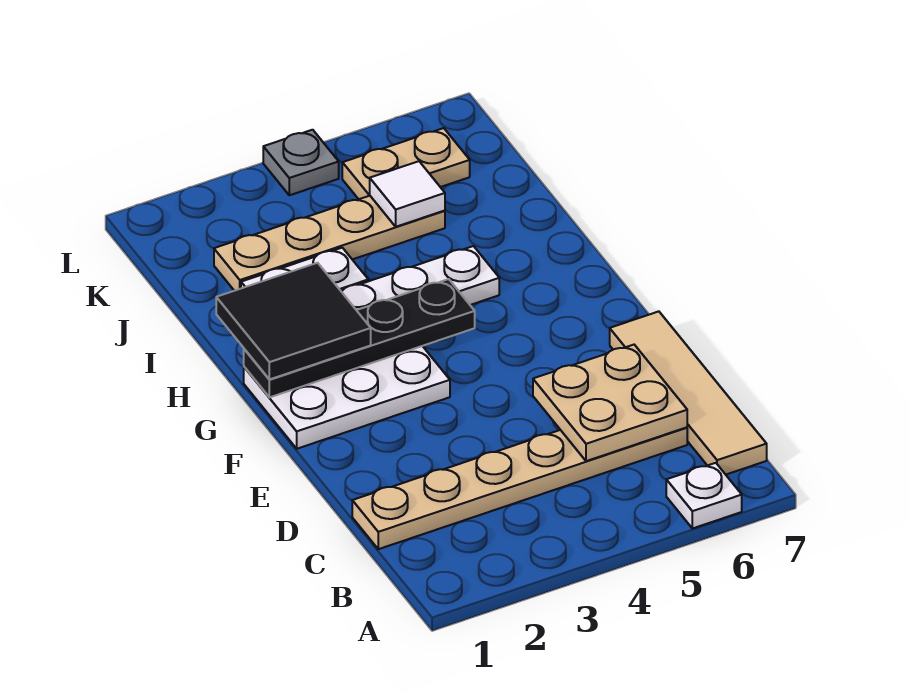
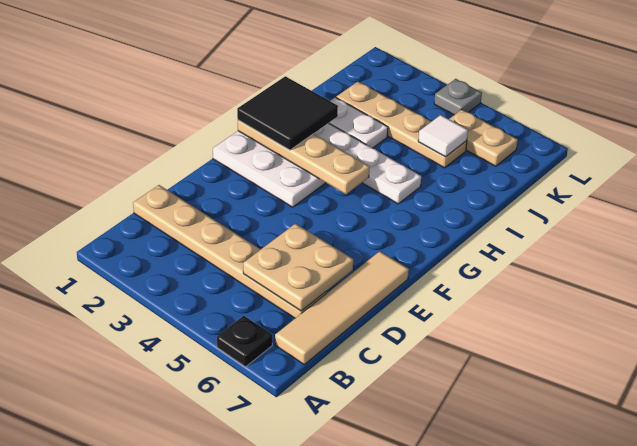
white plate A6 level 1 -> black plate A6 level 1
black plate G1:G4 level 2 -> tan plate G1:G4 level 2

